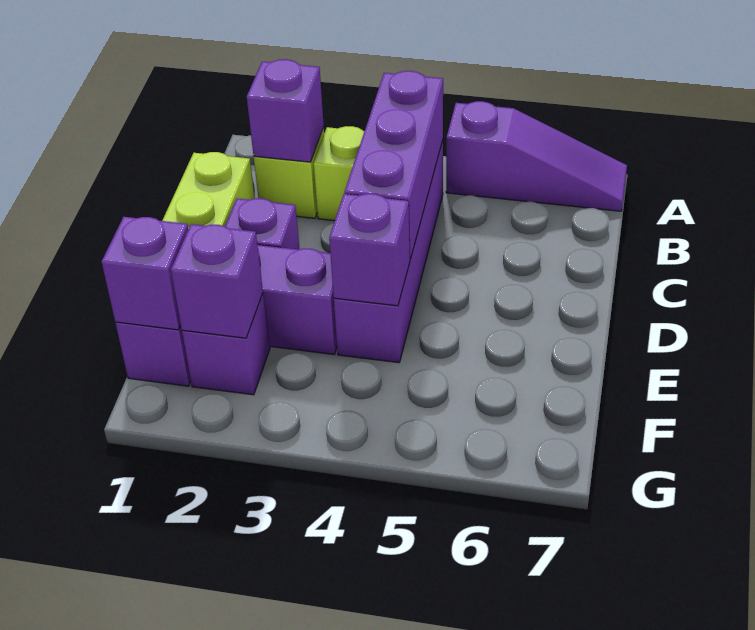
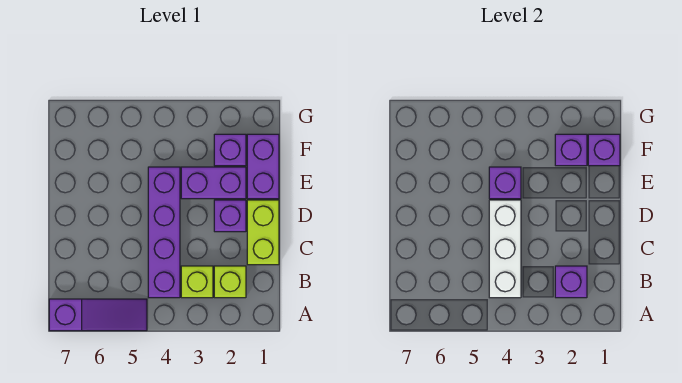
purple slope A5:A7 level 1 top 5 -> purple slope A5:A7 level 1 top 7
purple brick B4:D4 level 2 -> white brick B4:D4 level 2

